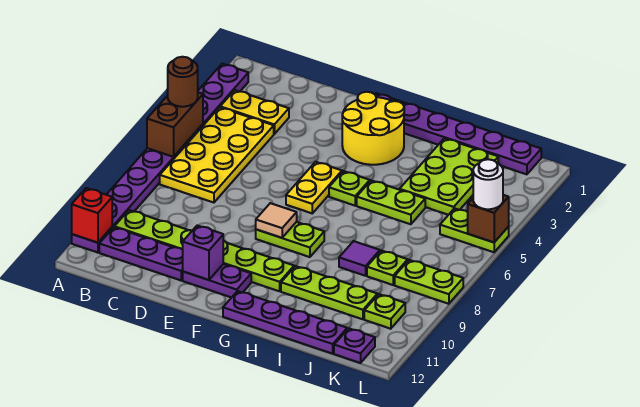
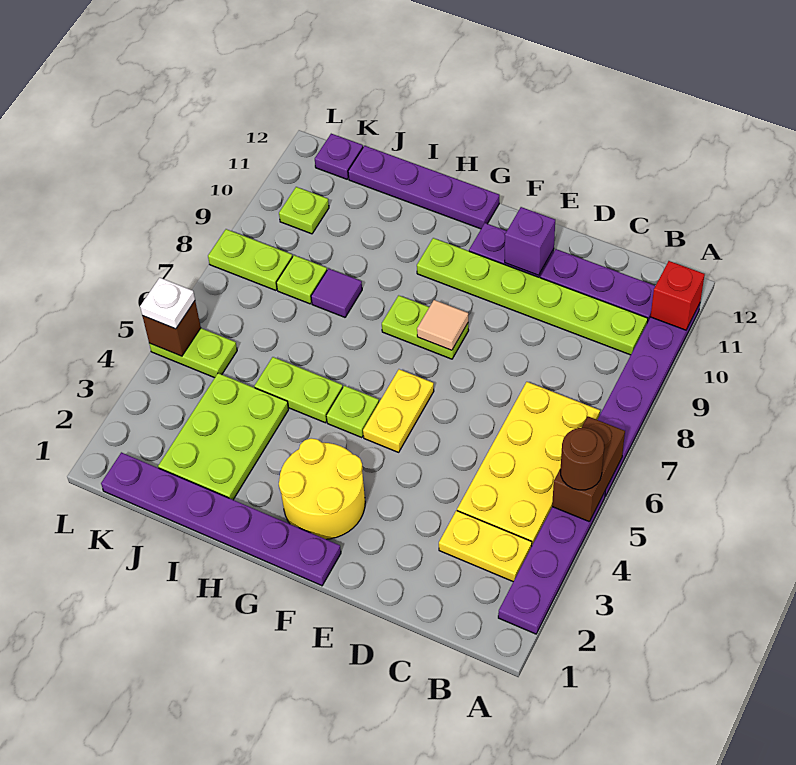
lime plate H10:J10 level 1 -> none
white round brick L5 level 3 -> white plate L5 level 3

